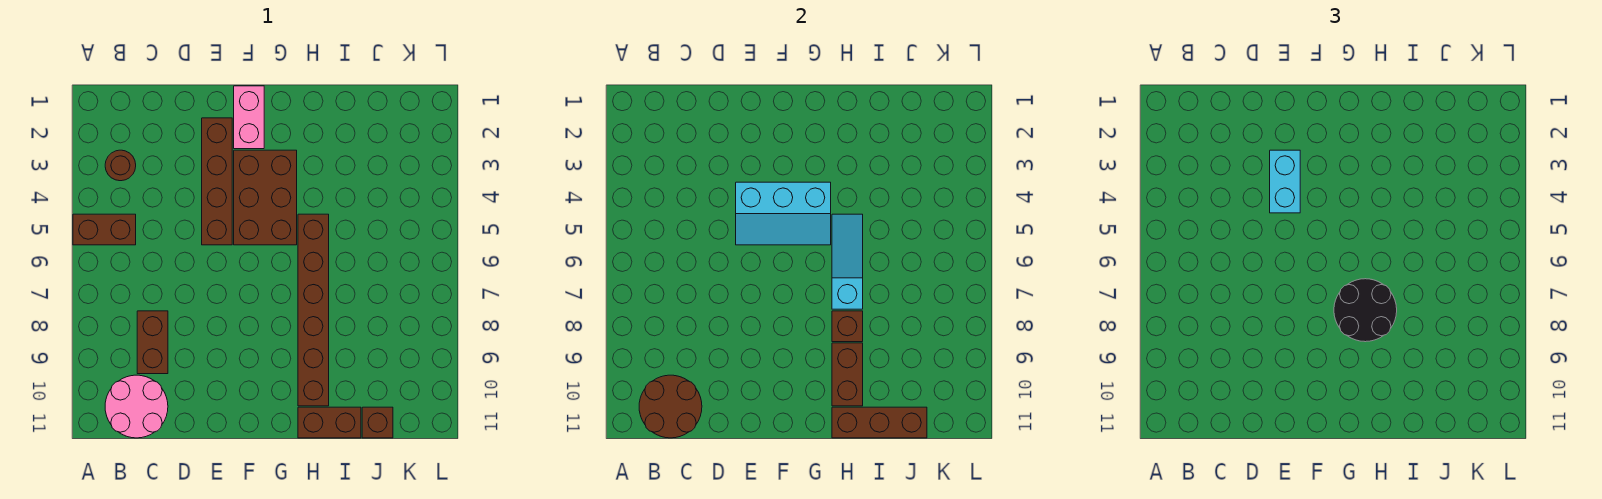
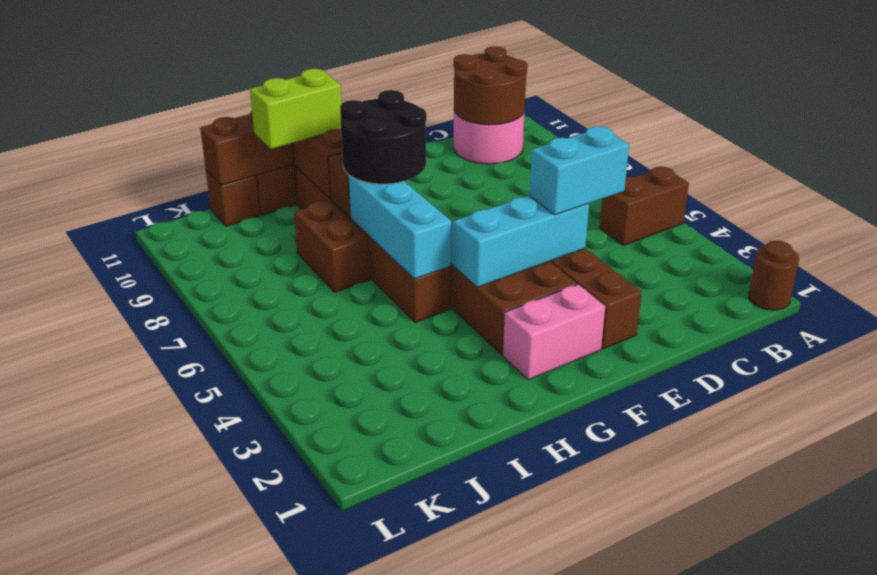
brown round brick B3 level 1 -> brown round brick A1 level 1
brown brick C8:C9 level 1 -> brown brick I7:I8 level 1
cyan brick E3:E4 level 3 -> cyan brick D4:E4 level 3
pink brick F1:F2 level 1 -> pink brick F2:G2 level 1
cyan slope H5:H7 level 2 top 7 -> cyan brick H5:H7 level 2
none -> lime brick H10:I10 level 3

